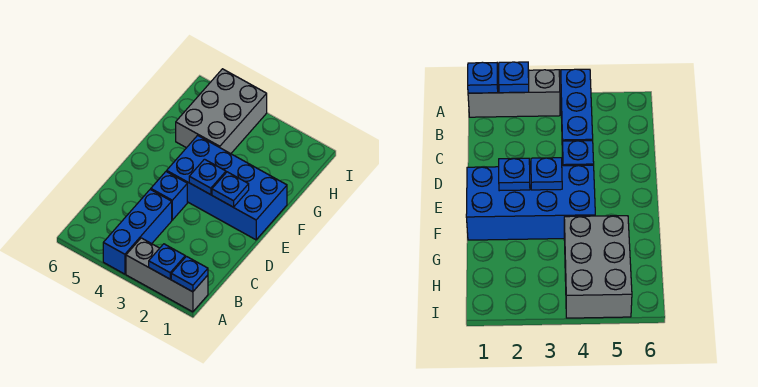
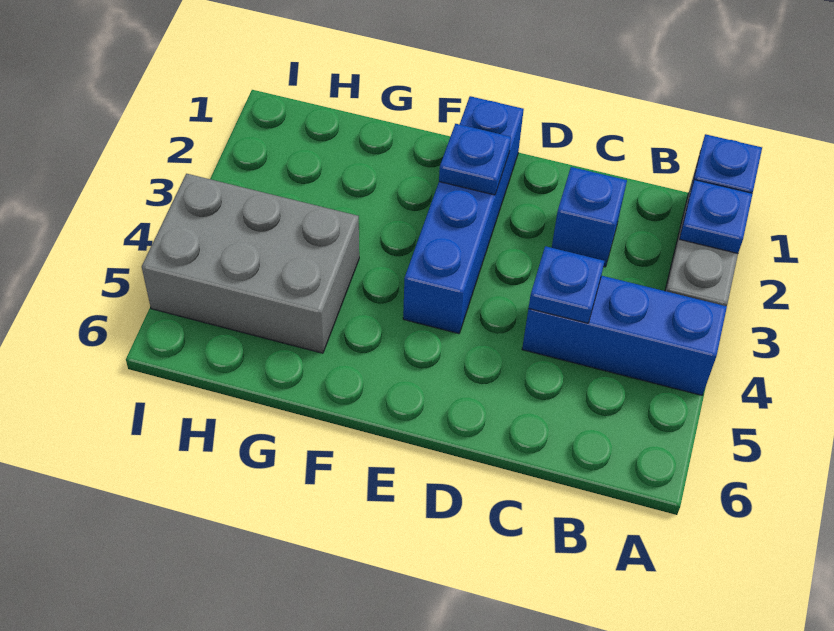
blue brick D4 level 1 -> blue brick C2 level 1
blue brick E1:F4 level 1 -> blue brick E1:E4 level 1
blue plate E3 level 2 -> blue plate C4 level 2

